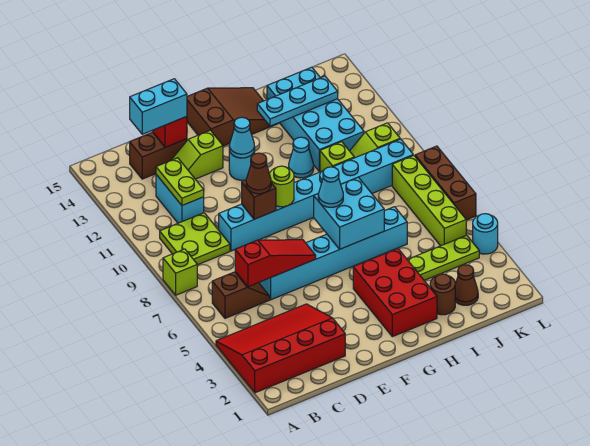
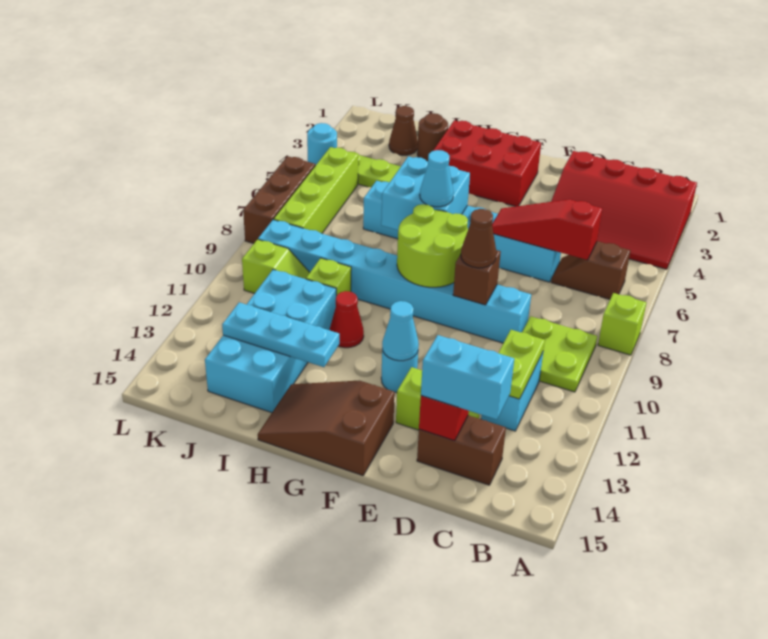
lime round brick F9 level 2 -> lime round brick F8:G9 level 2
red brick G2:H4 level 1 -> red brick F2:H3 level 1
cyan cone H11 level 1 -> red cone H11 level 1

